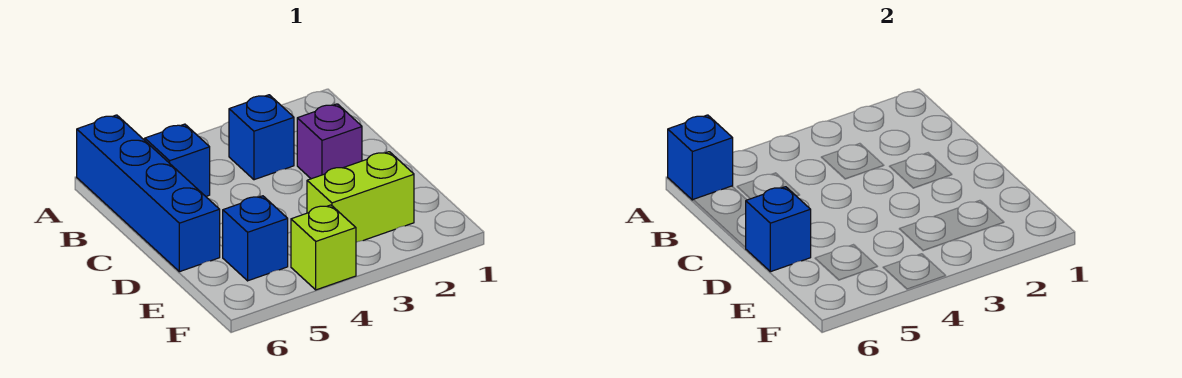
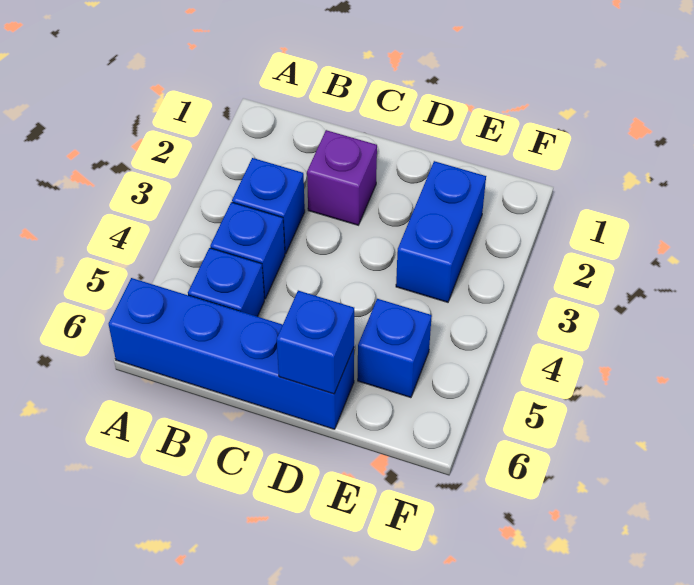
blue brick A6 level 2 -> blue brick B4 level 1
lime brick E2:E3 level 1 -> blue brick E2:E3 level 1
lime brick F4 level 1 -> none

